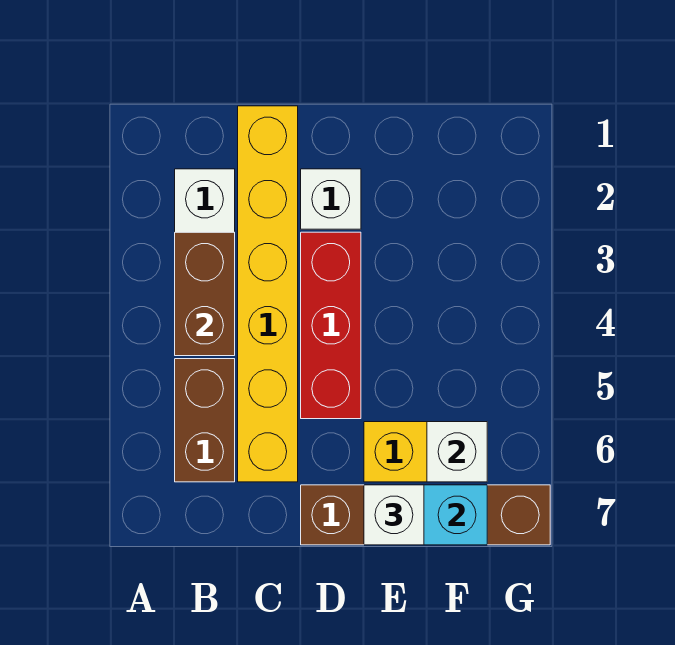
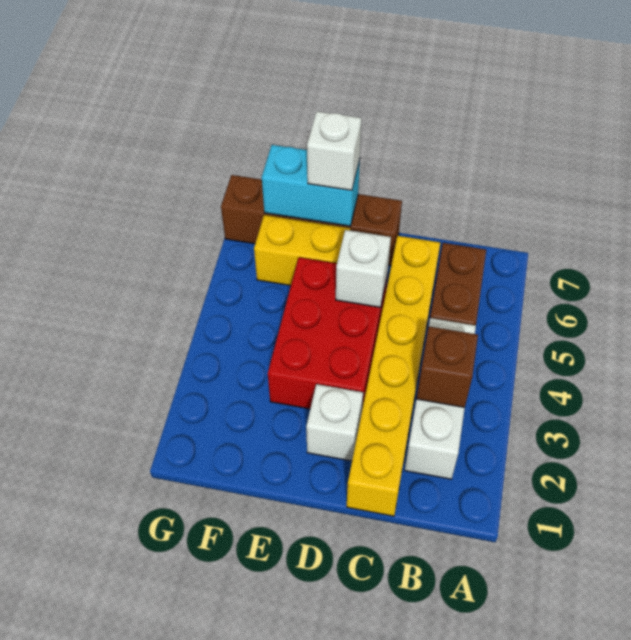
brown brick B3:B4 level 2 -> brown brick B3 level 2
red brick D3:D5 level 1 -> red brick D3:E5 level 1
white brick F6 level 2 -> white brick D5 level 2

